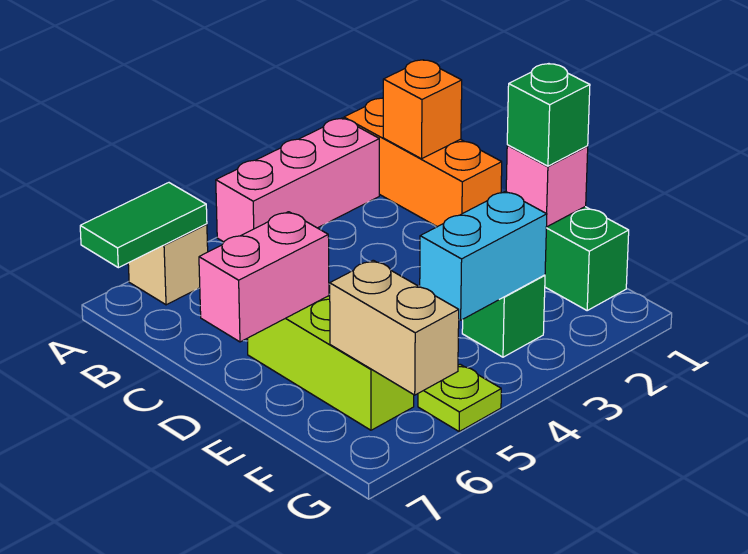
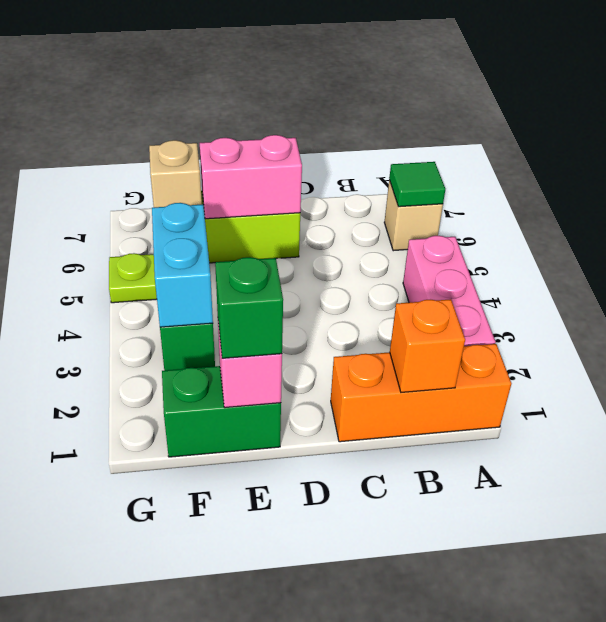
green tile A6:A7 level 2 -> green tile A6 level 2
pink brick D6:D7 level 2 -> pink brick D6:E6 level 2
tan brick F6:G6 level 2 -> tan brick F6 level 2

